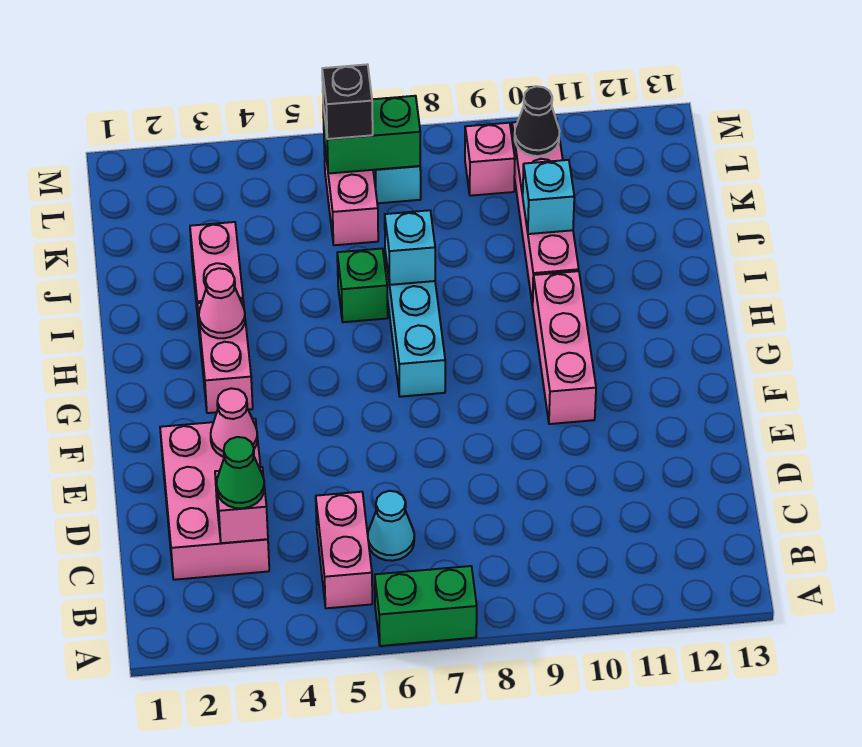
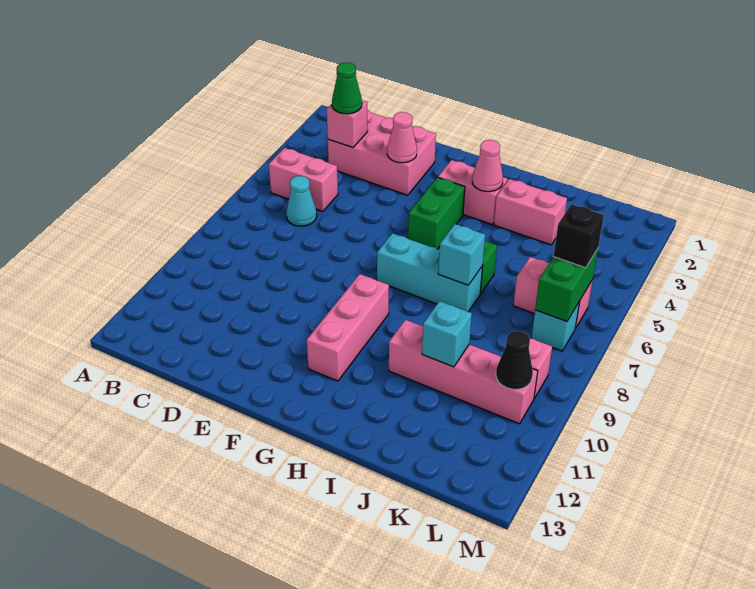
green brick A6:A7 level 1 -> green brick G4:G5 level 1
pink brick F10:H10 level 1 -> pink brick G9:G11 level 1

